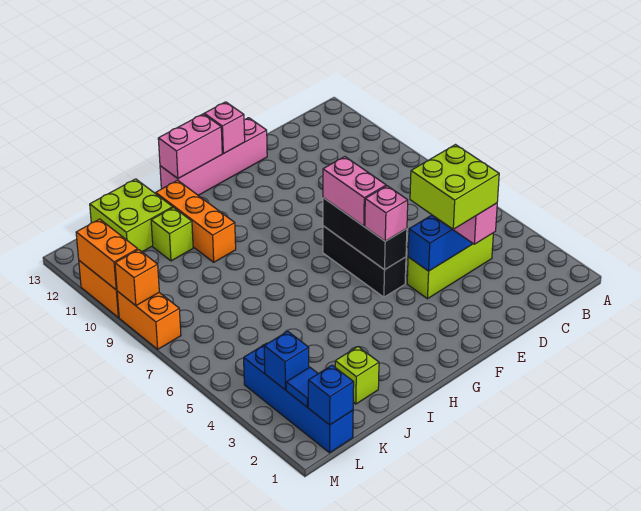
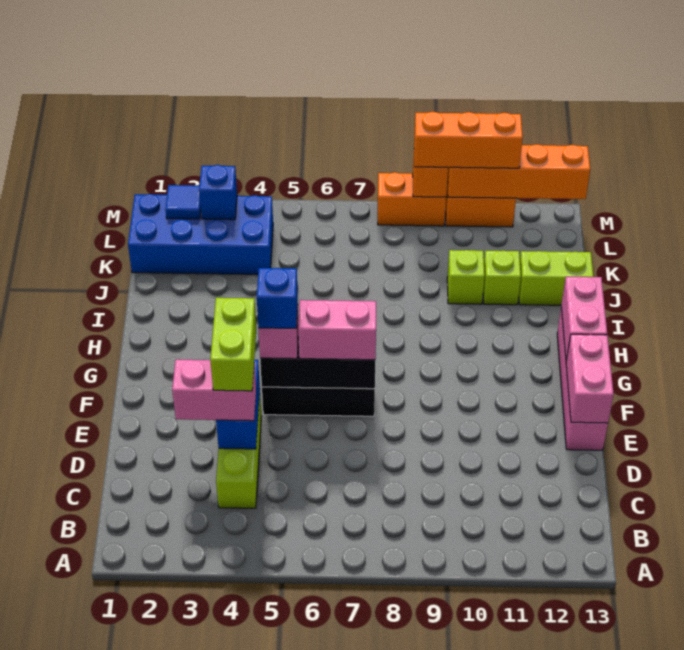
lime brick D3:E4 level 4 -> lime brick D4:E4 level 4
pink brick F13 level 2 -> pink brick E13:F13 level 2
orange brick I10:I12 level 1 -> orange brick M9:M11 level 3
lime brick J2 level 1 -> lime brick J10 level 1
lime brick J12:K13 level 1 -> lime brick J12:J13 level 1
blue brick L1:L4 level 1 -> blue brick K1:L4 level 1
blue brick L1 level 2 -> blue brick F5 level 4
orange brick M10:M11 level 2 -> orange brick M10:M13 level 2

